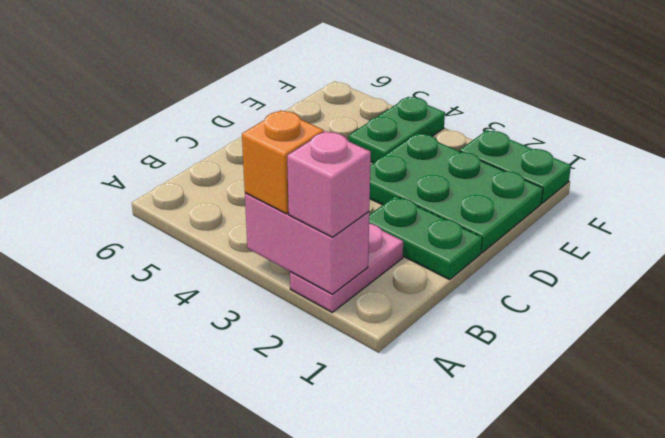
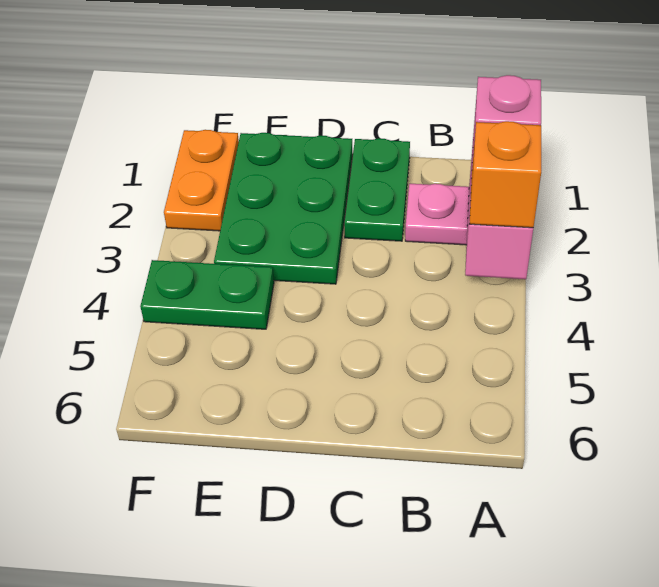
green plate F1:F2 level 1 -> orange plate F1:F2 level 1

